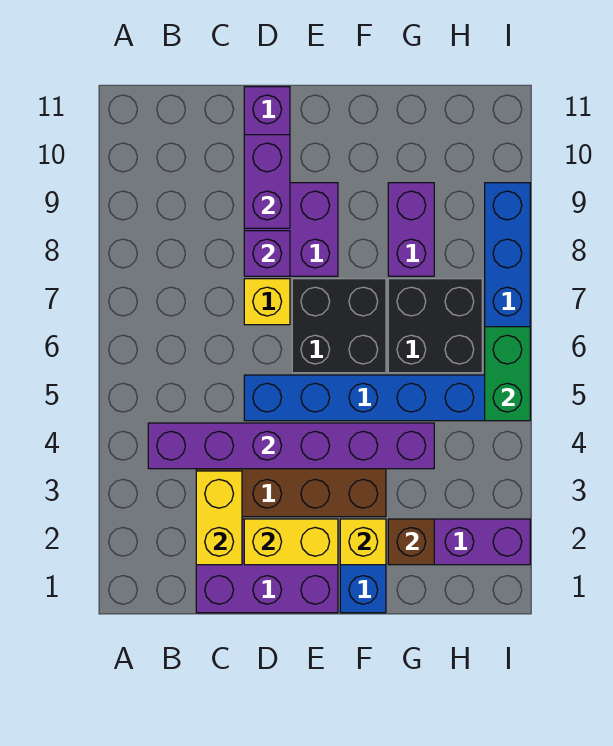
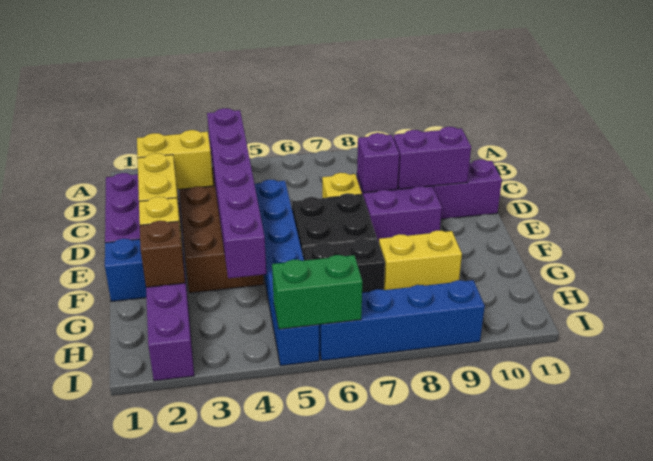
black brick G6:H7 level 1 -> black brick G6:G7 level 1
purple brick G8:G9 level 1 -> yellow brick G8:G9 level 1

